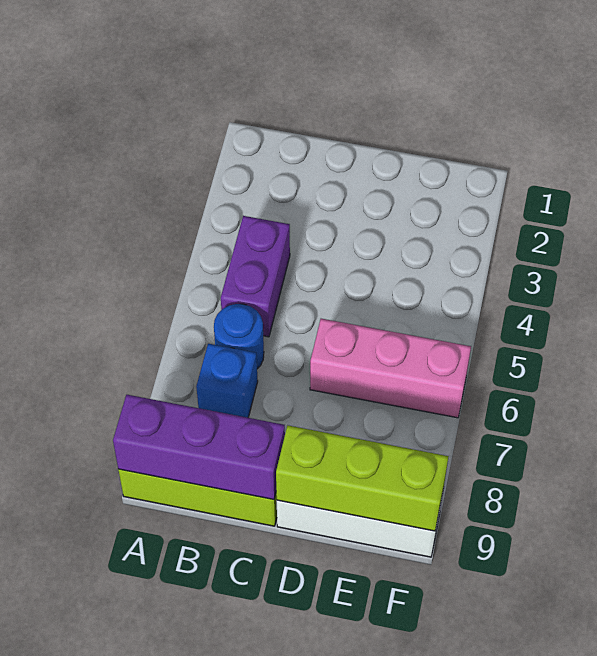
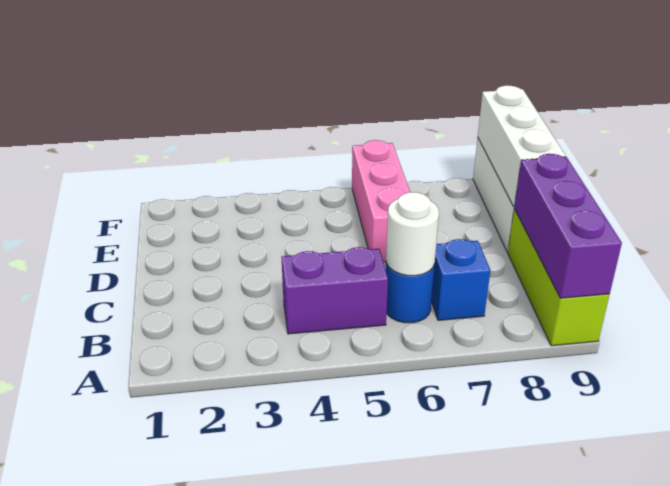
none -> white round brick B6 level 2
lime brick D9:F9 level 2 -> white brick D9:F9 level 2

